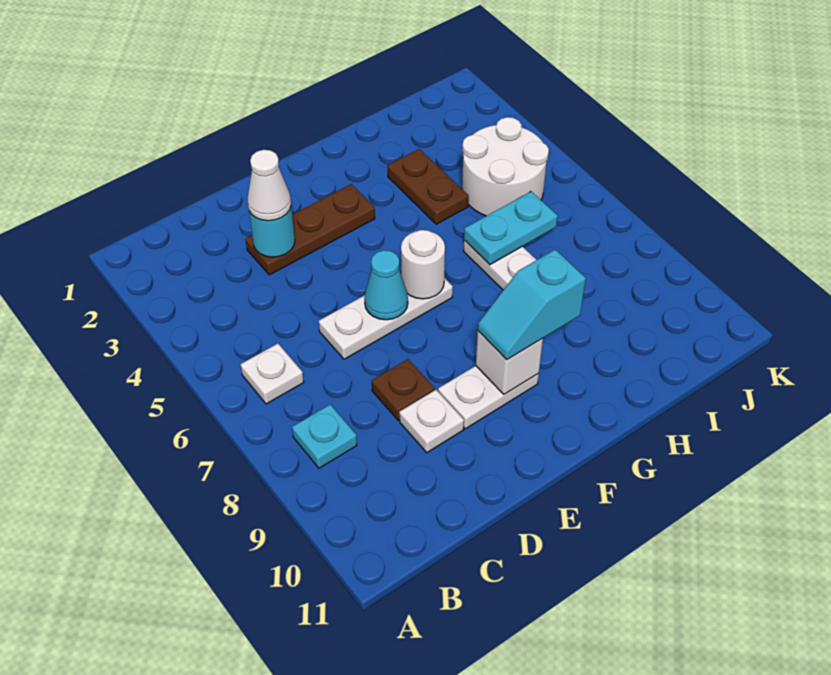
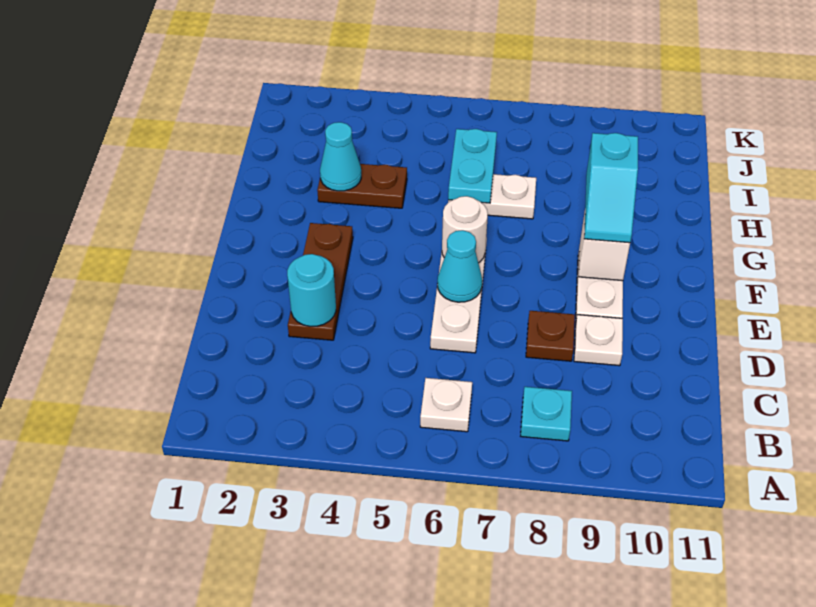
white cone D3 level 3 -> none
none -> cyan cone H3 level 2
white round brick I4:J5 level 1 -> none

